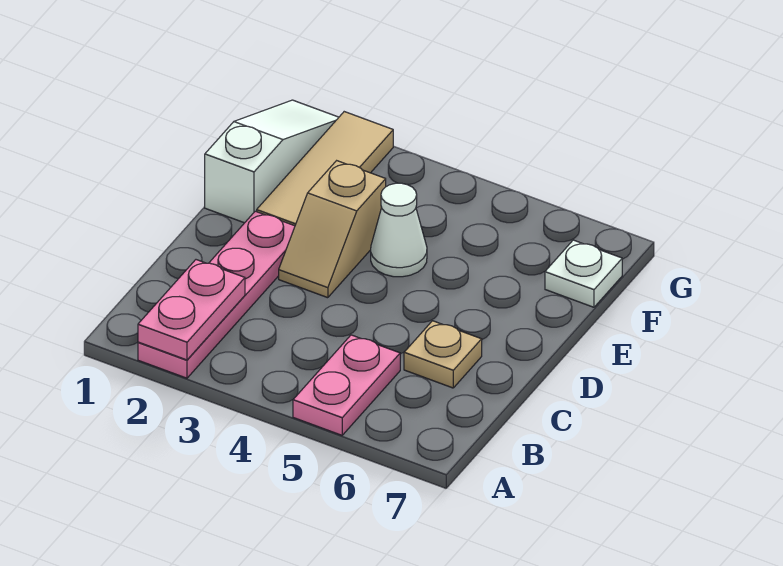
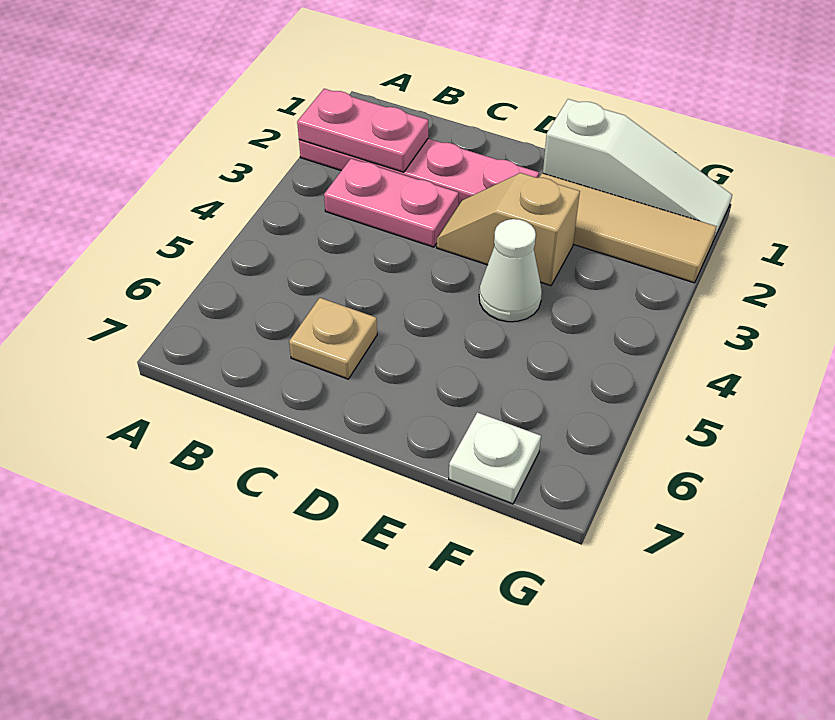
pink plate A5:B5 level 1 -> pink plate B3:C3 level 1

